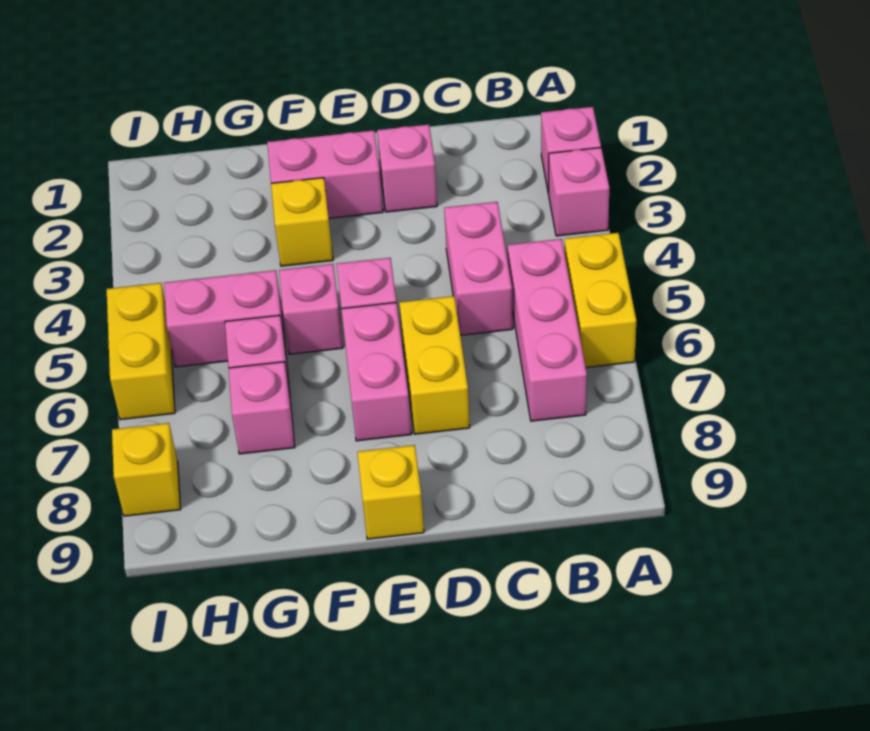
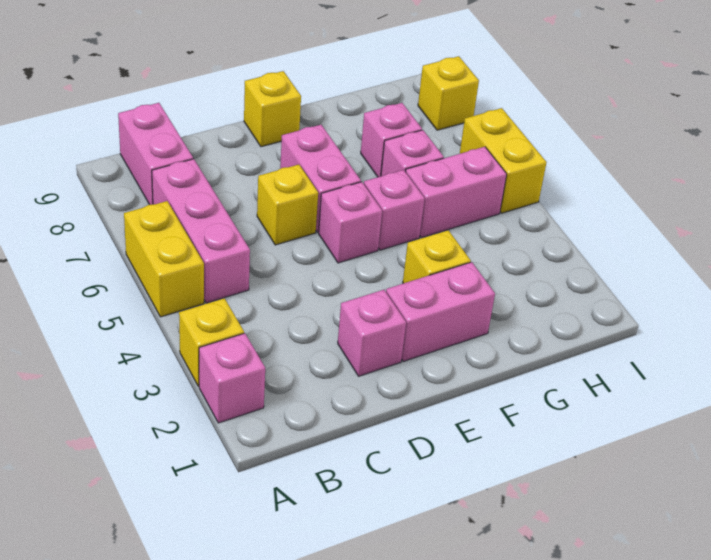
pink brick A3 level 1 -> yellow brick A3 level 1
pink brick C4:C5 level 1 -> pink brick B8:B9 level 1
yellow brick D6:D7 level 1 -> yellow brick D6 level 1

